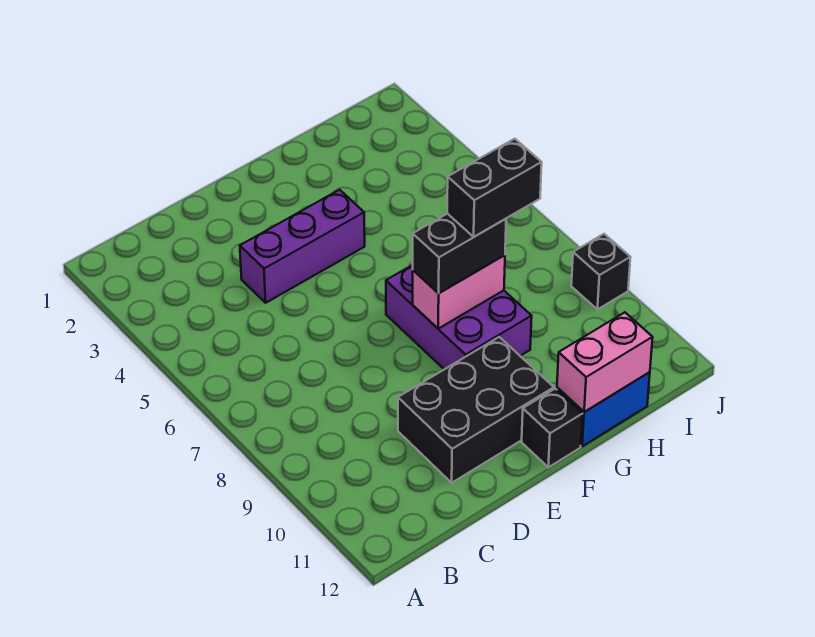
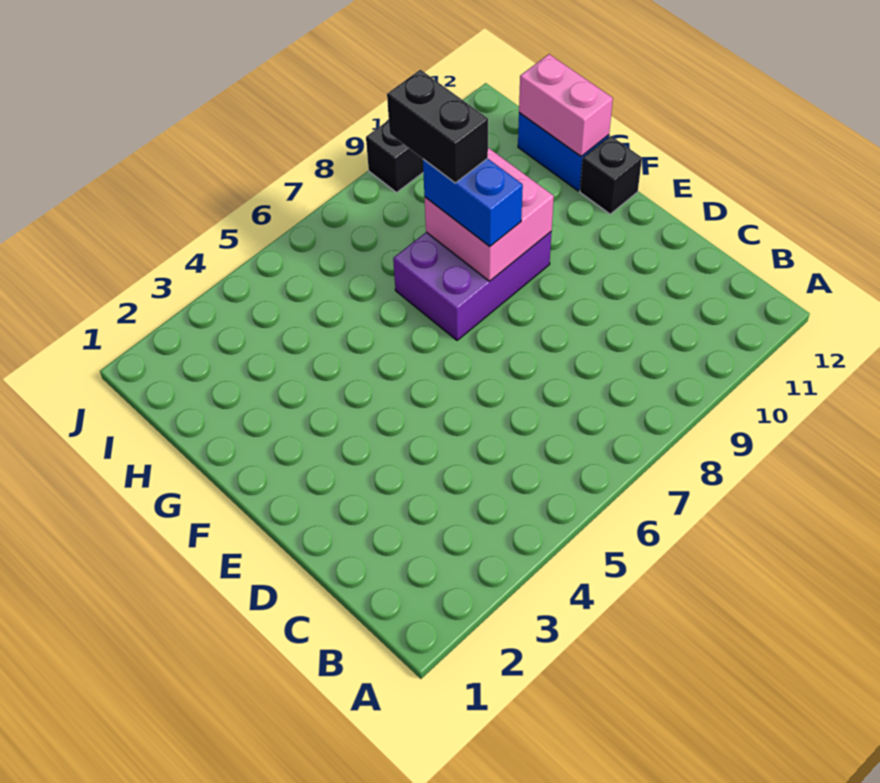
purple brick D4:F4 level 1 -> none
black brick D10:F11 level 1 -> none
pink brick F8:G8 level 2 -> pink brick F8:G9 level 2
black brick F8:G8 level 3 -> blue brick F8:G8 level 3

